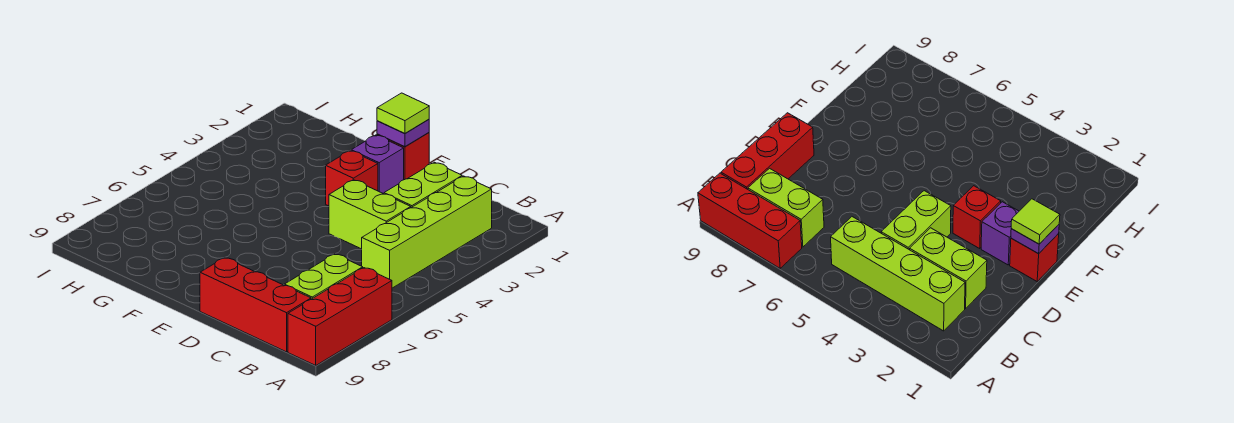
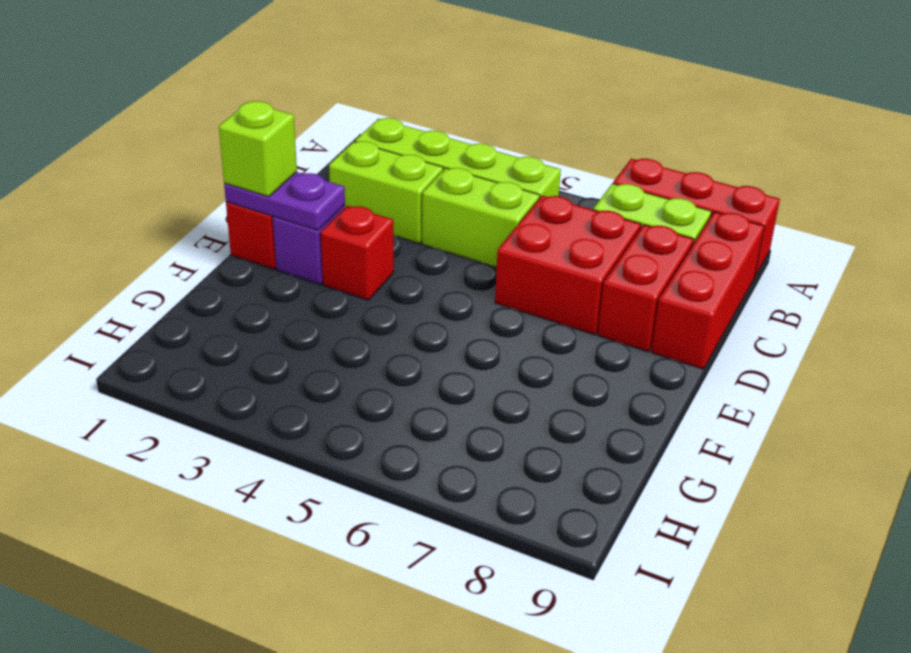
lime brick C4:D4 level 1 -> lime brick C4:C5 level 1
none -> red brick C6:D7 level 1
none -> red brick C8:D8 level 1
purple plate E1 level 2 -> purple plate E1:E2 level 2
lime tile E1 level 3 -> lime brick E1 level 3

